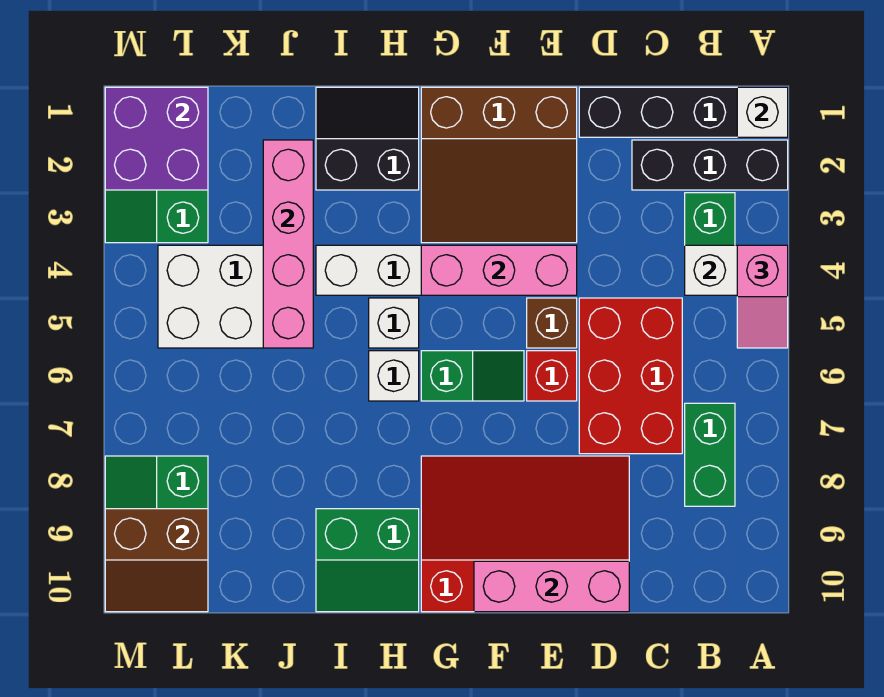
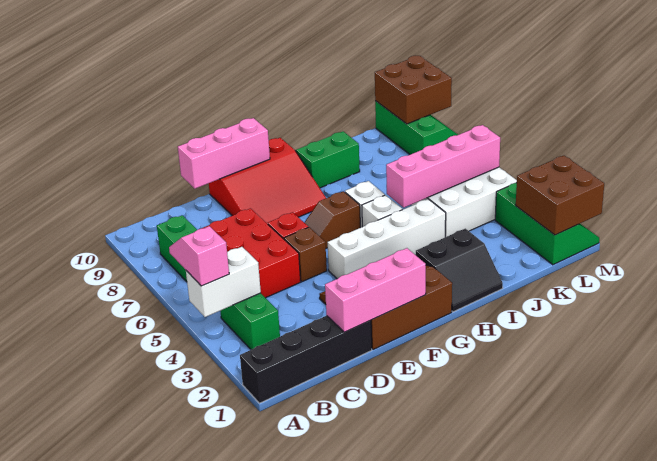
white brick A1 level 2 -> none
black brick A2:C2 level 1 -> none
red slope D8:G10 level 1 top 10 -> red slope E8:G10 level 1 top 10
pink brick E4:G4 level 2 -> pink brick D1:F1 level 2
green slope F6:G6 level 1 top G -> brown slope F6:G6 level 1 top G
pink brick J2:J5 level 2 -> pink brick I5:L5 level 2
purple brick L1:M2 level 2 -> brown brick L1:M2 level 2
brown slope L9:M10 level 2 top 9 -> brown brick L9:M10 level 2

